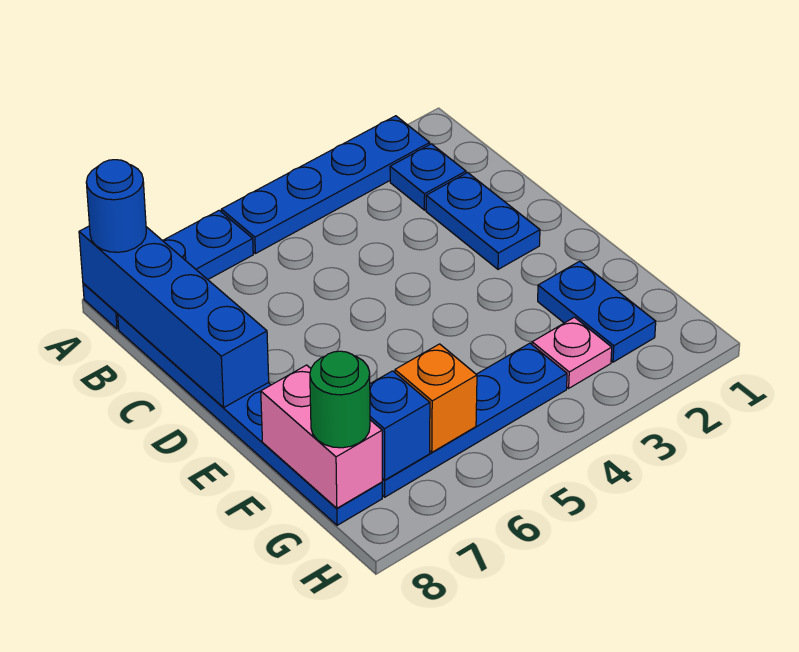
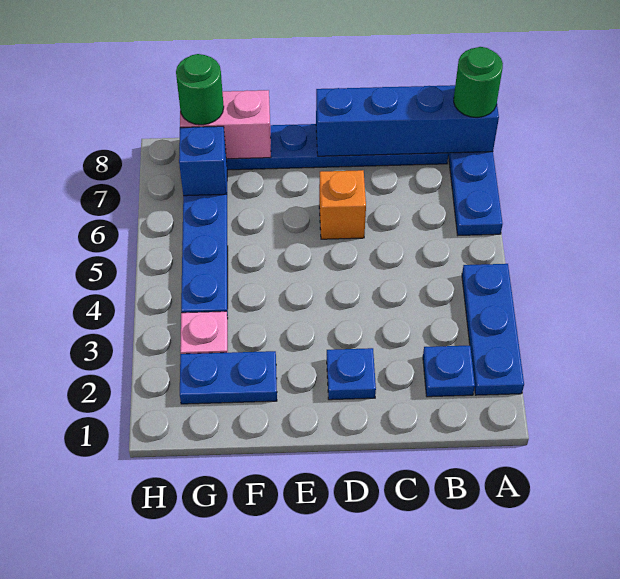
blue plate A2:A5 level 1 -> blue plate A2:A4 level 1
blue round brick A8 level 3 -> green round brick A8 level 3
blue plate C2:D2 level 1 -> blue plate D2 level 1
orange brick G6 level 2 -> orange brick D6 level 1

